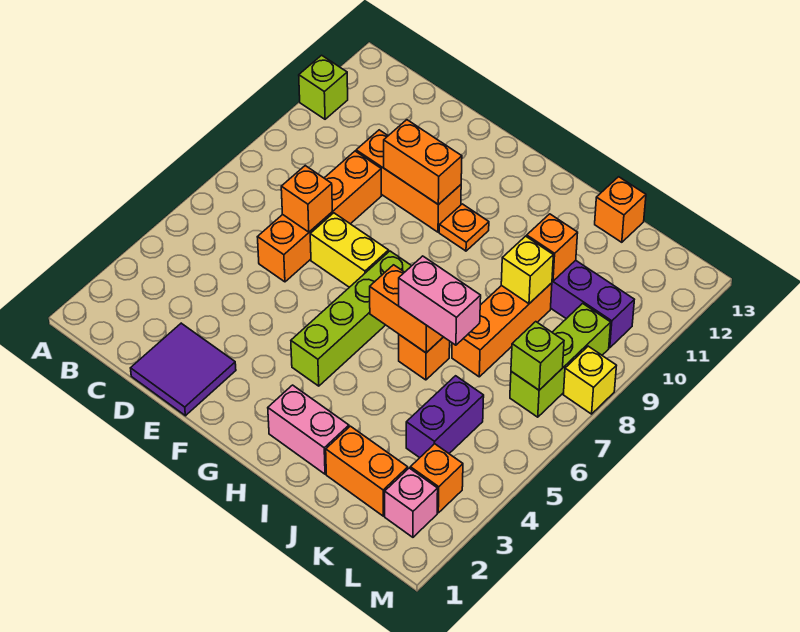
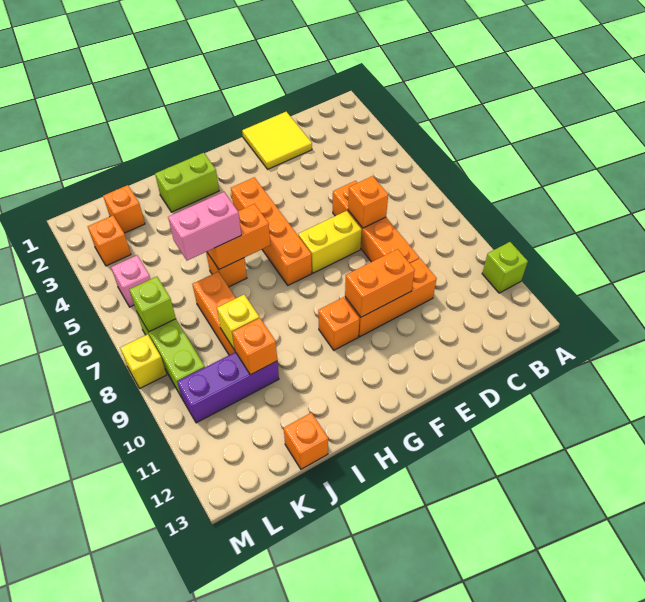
purple tile D1:E2 level 1 -> yellow tile D1:E2 level 1
lime brick G4:G7 level 1 -> orange brick G4:G7 level 1
orange plate G10 level 1 -> orange brick G10 level 1
pink brick H2:I2 level 1 -> lime brick H2:I2 level 1
orange brick J2:K2 level 1 -> orange brick K2 level 1
purple brick K4:K5 level 1 -> none
pink brick L2 level 1 -> pink brick L5 level 1

